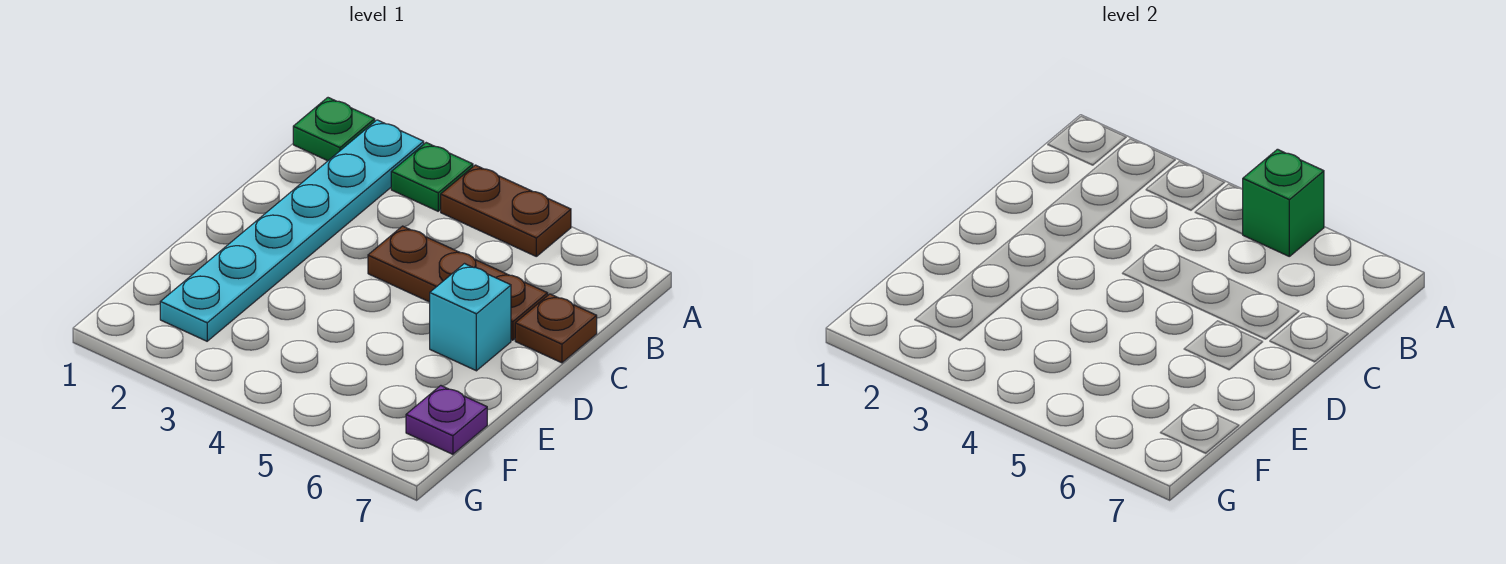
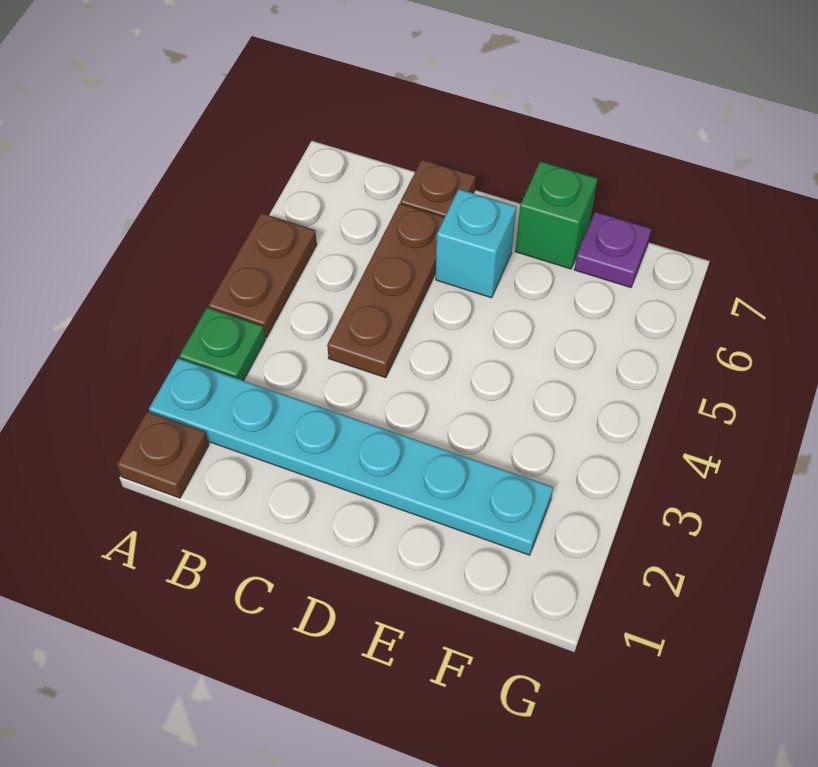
green plate A1 level 1 -> brown plate A1 level 1
green brick A5 level 2 -> green brick E7 level 1

